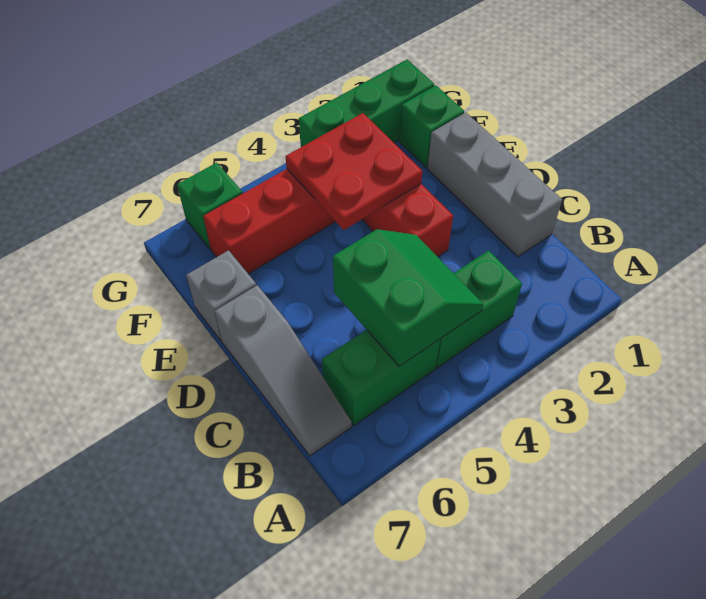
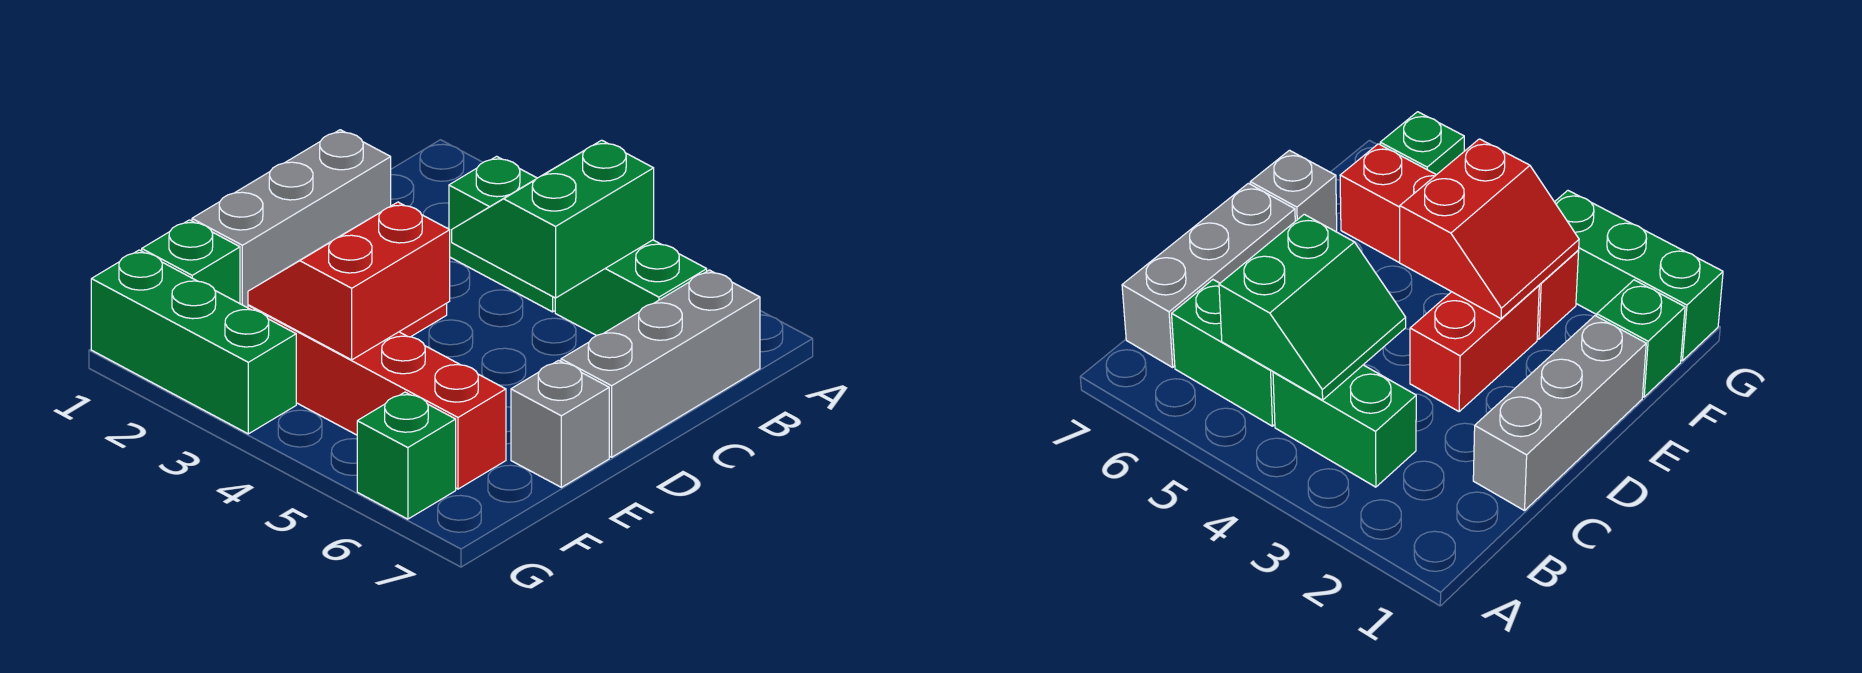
grey slope B7:D7 level 1 top D -> grey brick B7:D7 level 1
red plate E3:F4 level 2 -> red slope E3:F4 level 2 top 4

